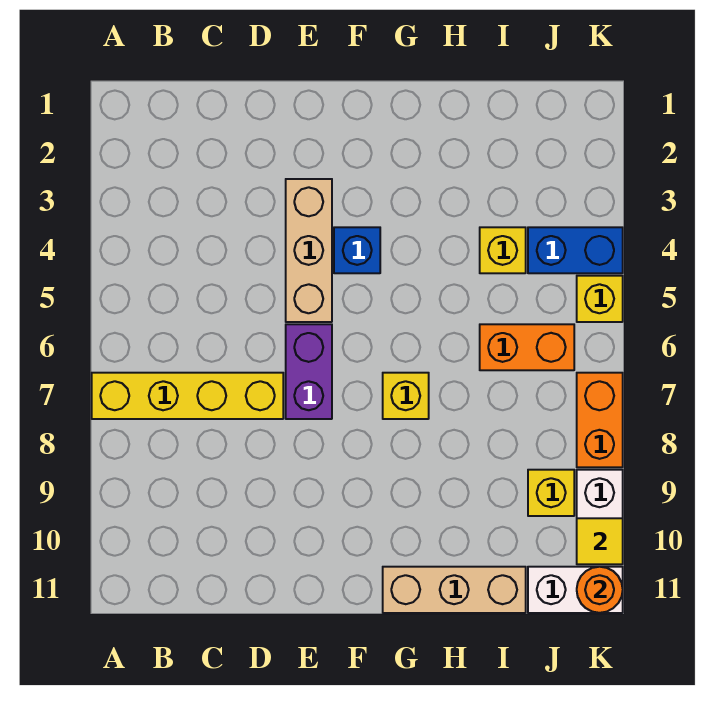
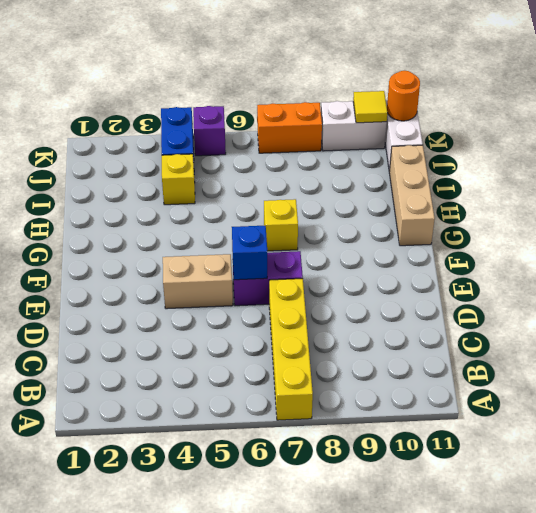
tan brick E3:E5 level 1 -> tan brick E4:E5 level 1
blue brick F4 level 1 -> blue brick E6 level 2
orange brick I6:J6 level 1 -> none
yellow brick J9 level 1 -> none
yellow brick K5 level 1 -> purple brick K5 level 1

